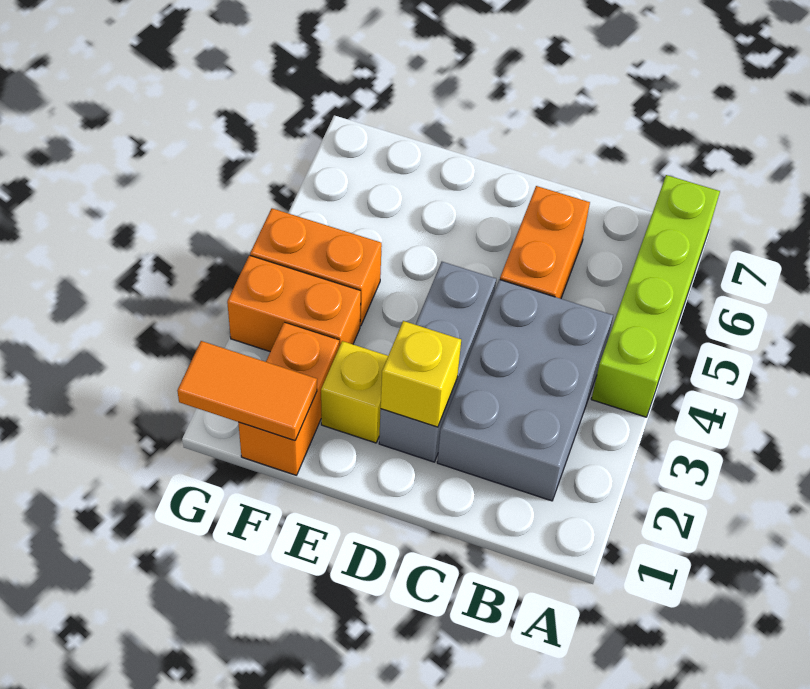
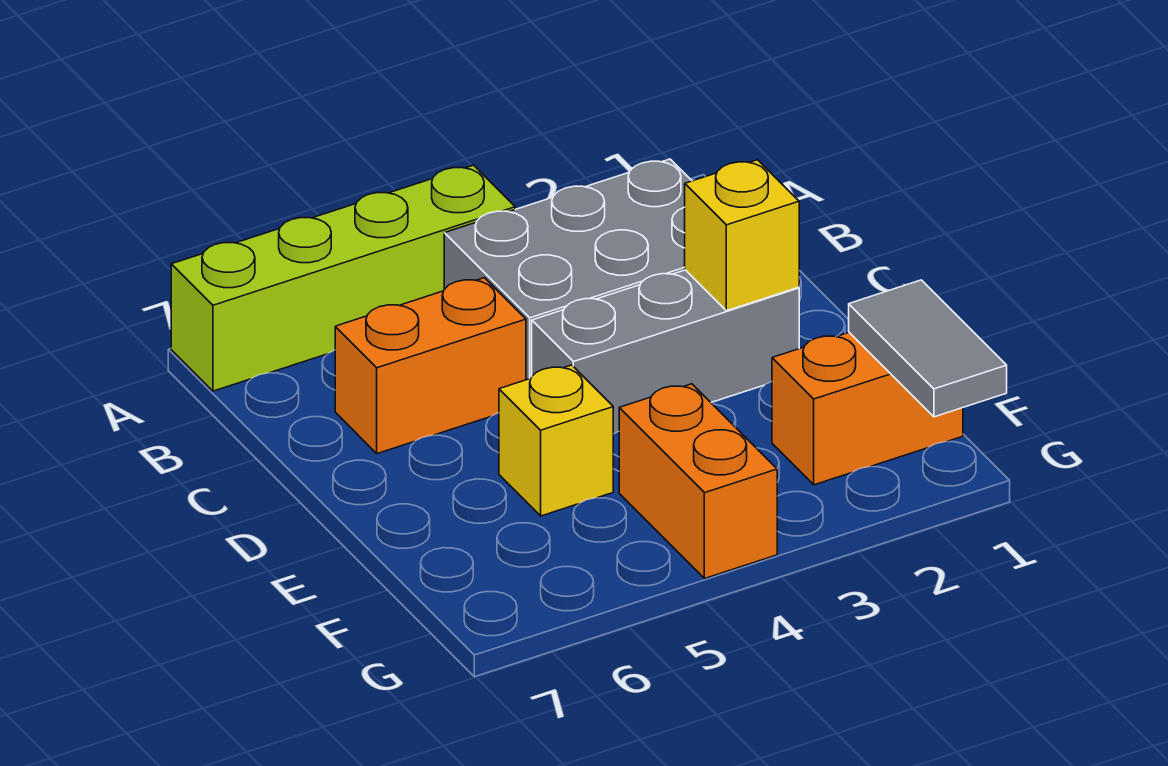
yellow brick E2 level 1 -> yellow brick E5 level 1
orange tile F1:G1 level 2 -> grey tile F1:G1 level 2
orange brick F3:G3 level 1 -> none

